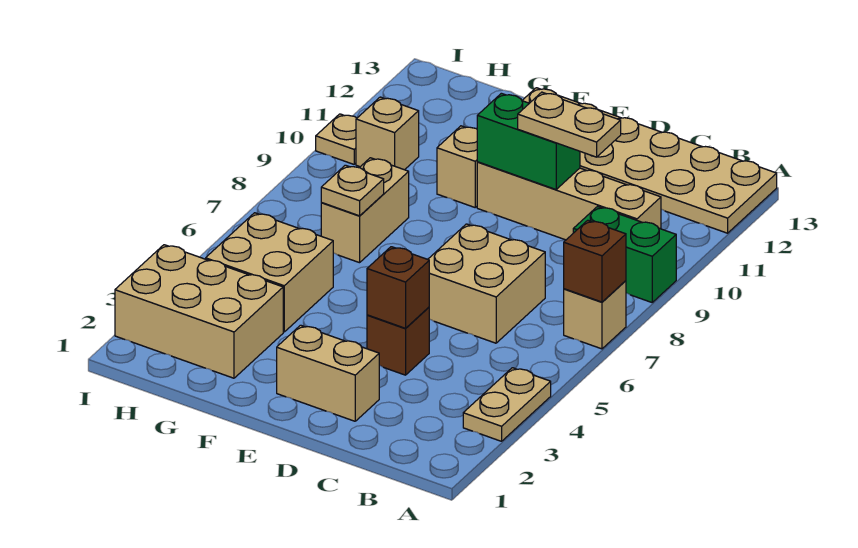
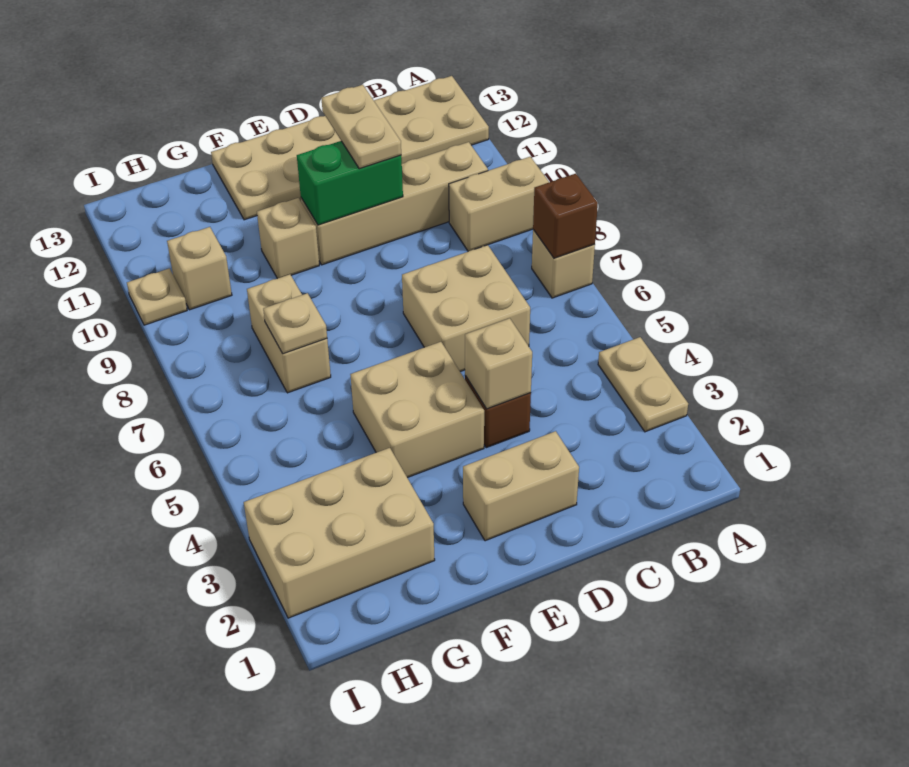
green brick A9:B9 level 1 -> tan brick A9:B9 level 1
tan plate C10:D10 level 3 -> tan plate D10:D11 level 3
brown brick D4 level 2 -> tan brick D4 level 2
tan brick G4:H5 level 1 -> tan brick E4:F5 level 1

